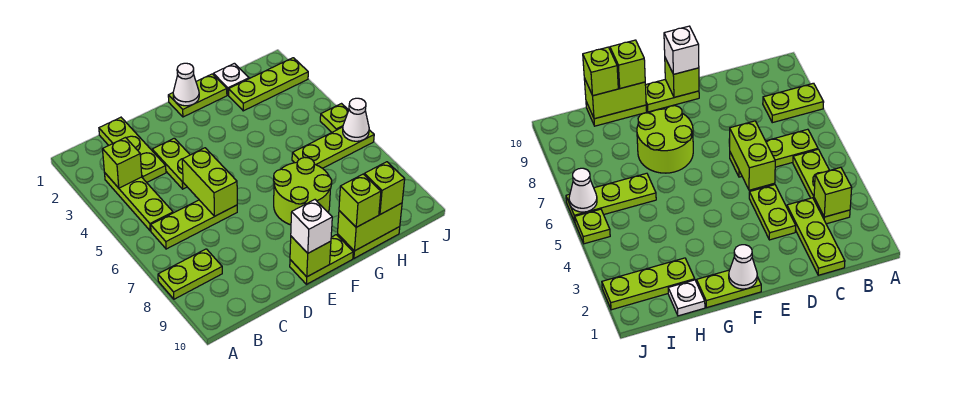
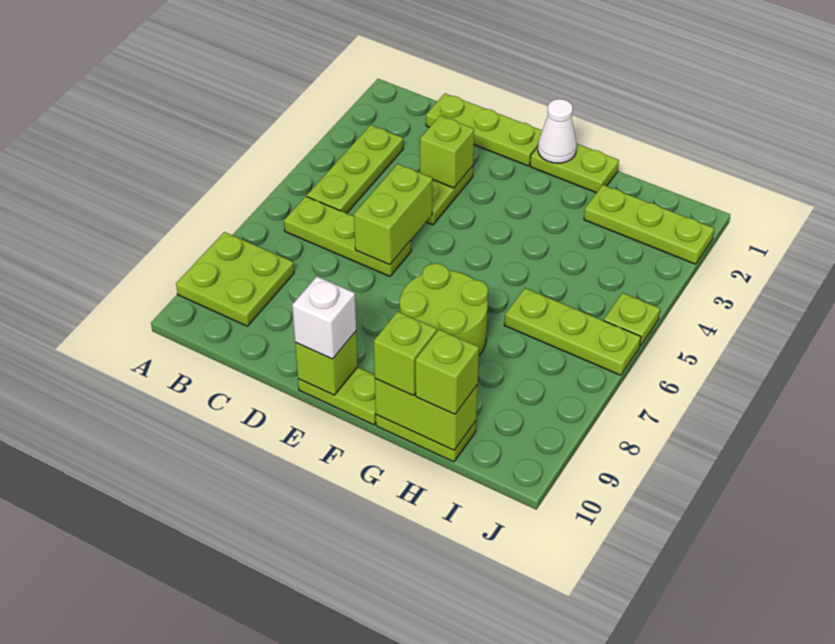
lime plate A8:B8 level 1 -> lime plate A8:B9 level 1
lime brick B3 level 2 -> lime brick D3 level 2
lime plate C1:C3 level 1 -> lime plate C1:E1 level 1
white plate H1 level 1 -> none
white cone J6 level 2 -> none

